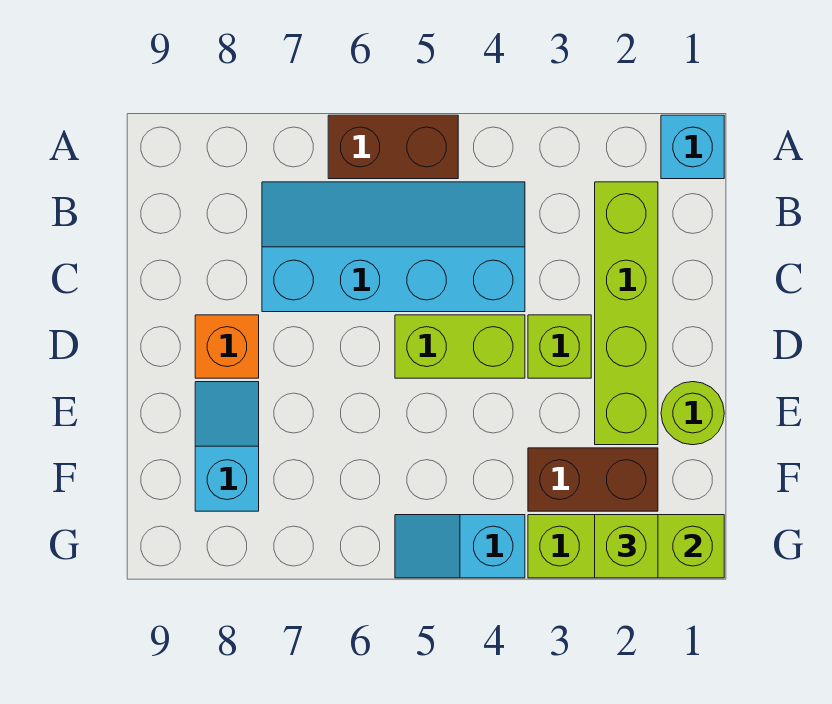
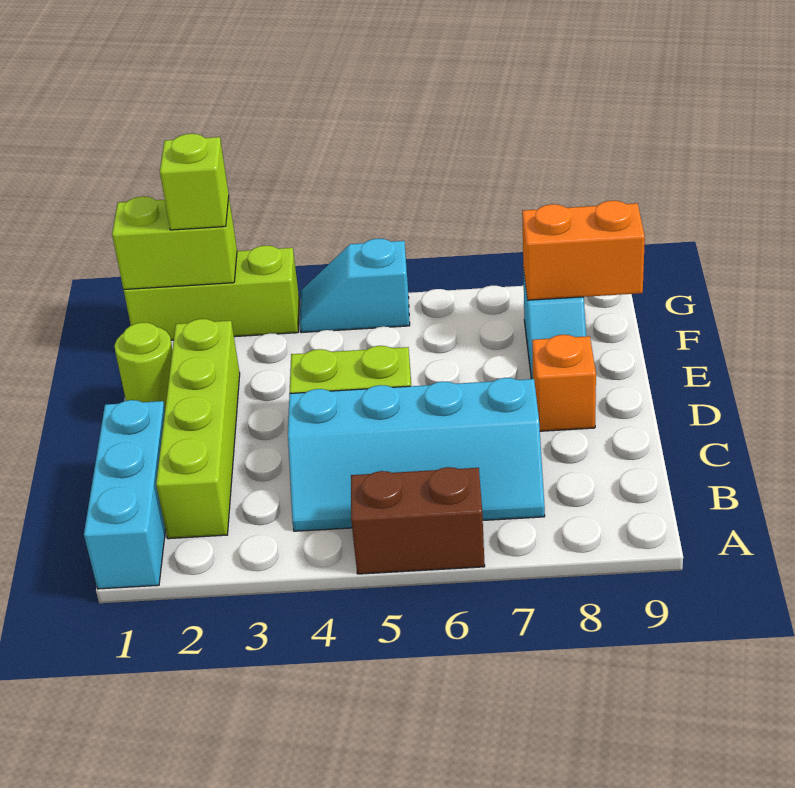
cyan brick A1 level 1 -> cyan brick A1:C1 level 1
lime brick D3 level 1 -> none
brown brick F2:F3 level 1 -> none
none -> orange brick F8:F9 level 2
cyan slope G4:G5 level 1 top 4 -> cyan slope G4:G5 level 1 top 5

